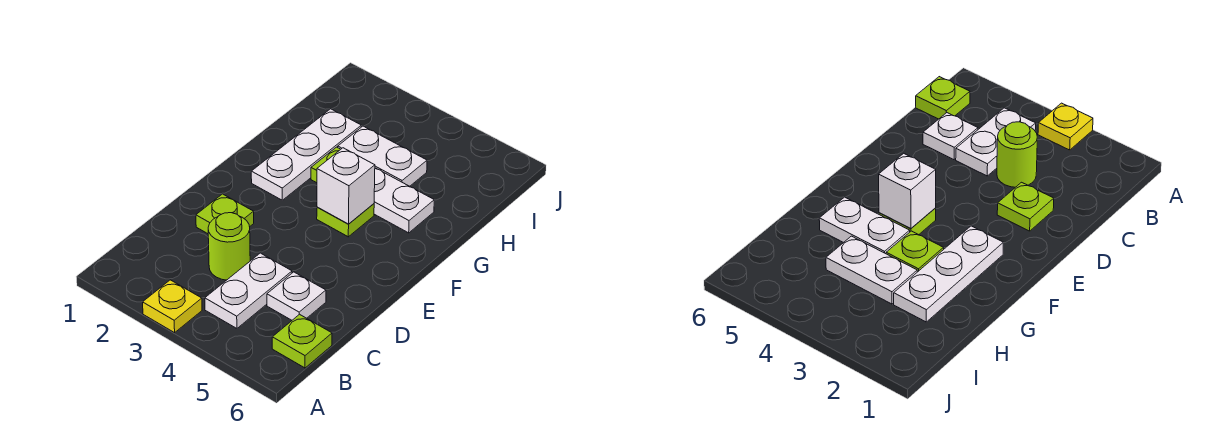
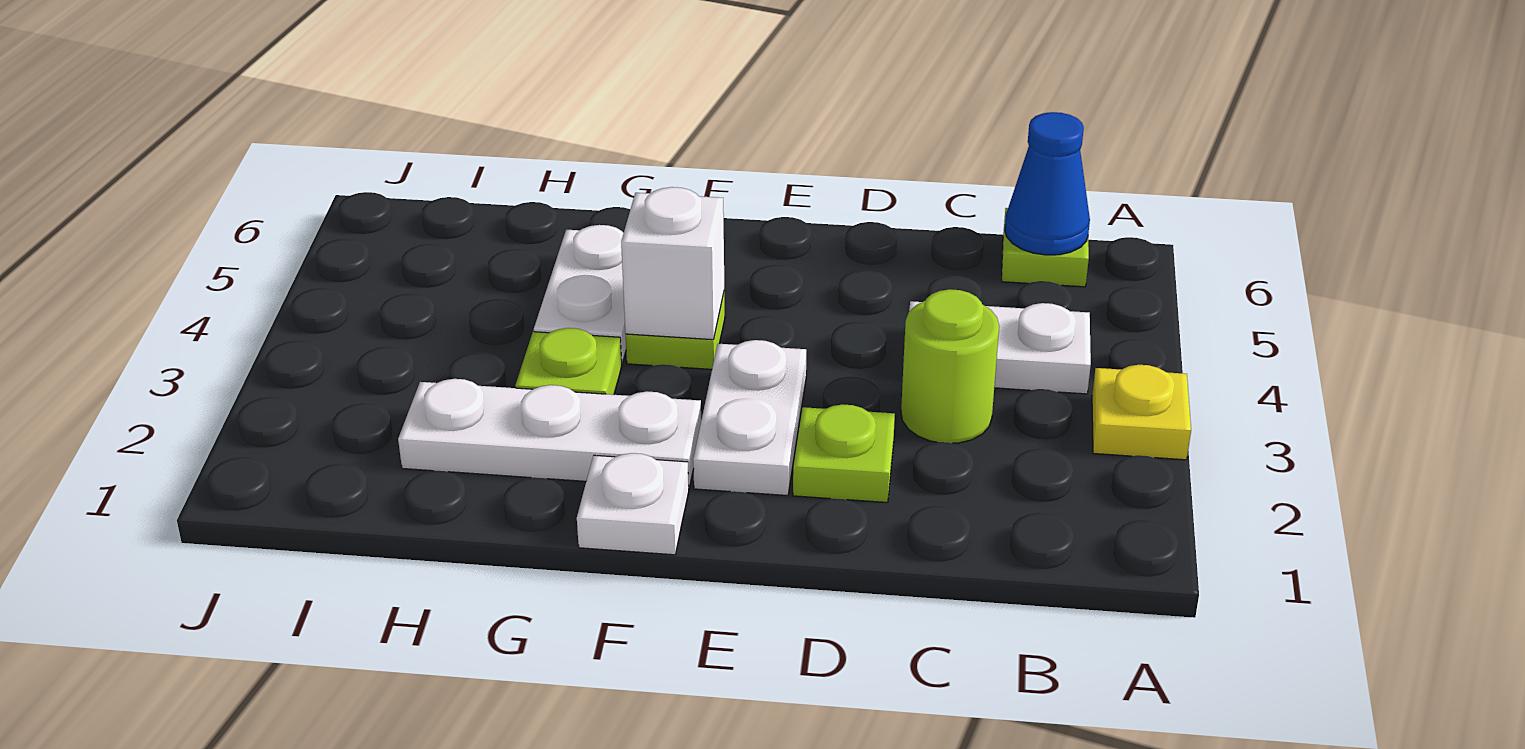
none -> blue cone B6 level 2
white plate C5 level 1 -> white plate F1 level 1
white plate H3:H4 level 1 -> white plate E2:E3 level 1

